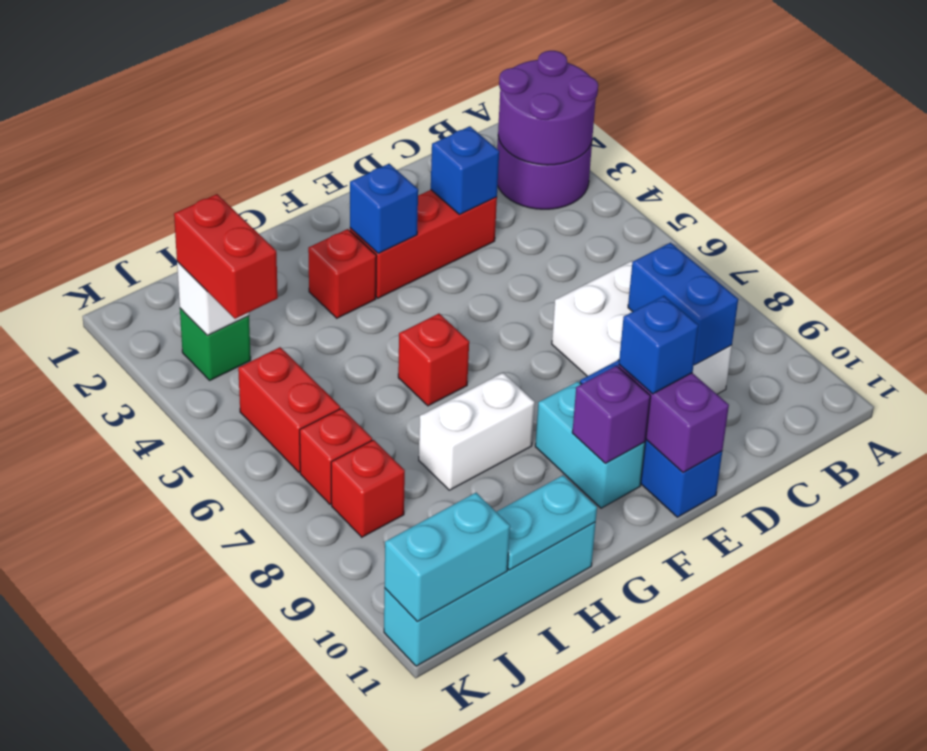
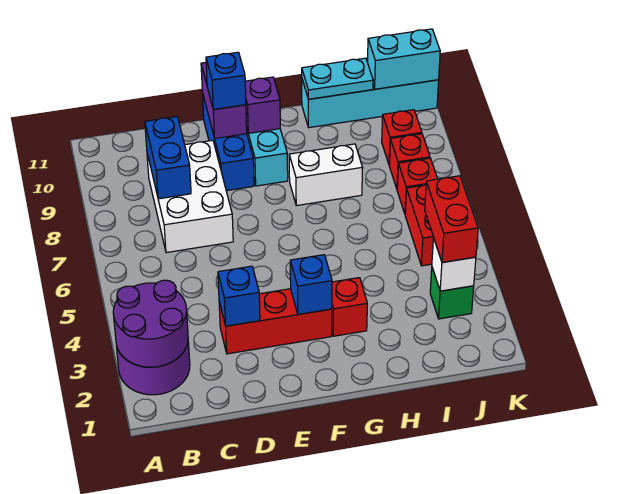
red brick G6 level 1 -> red brick J9 level 1

